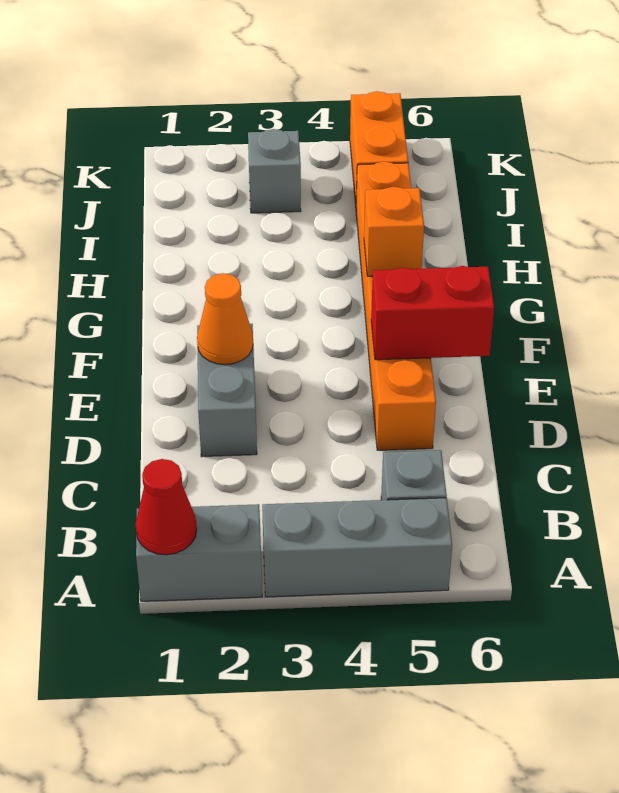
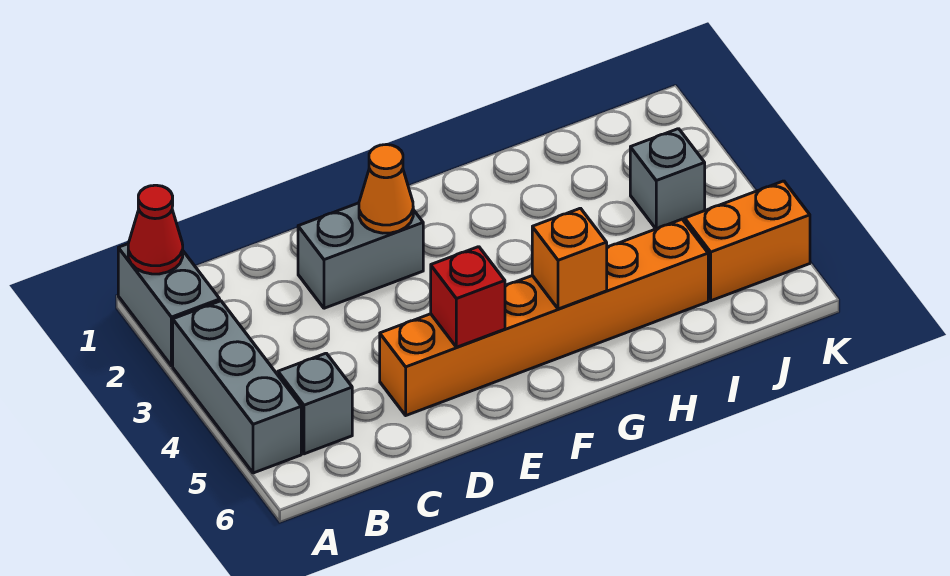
red brick E5:E6 level 2 -> red brick E5 level 2

